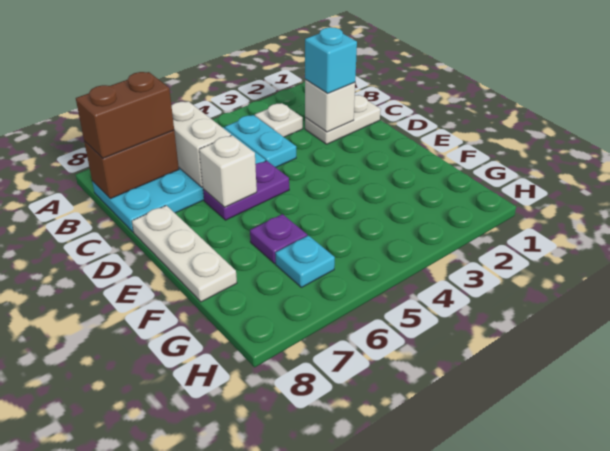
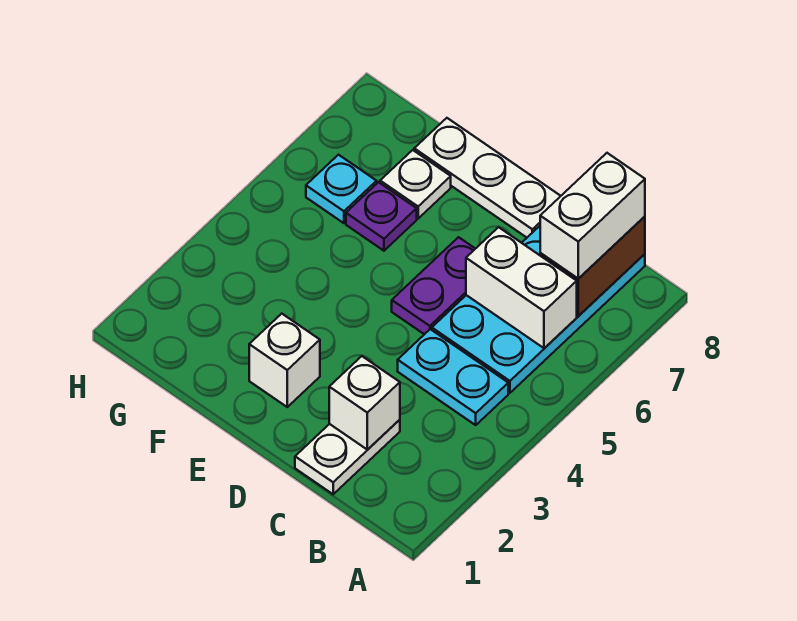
white plate B3 level 1 -> white plate F7 level 1
brown brick B7:B8 level 3 -> white brick B7:B8 level 3
cyan brick C2 level 3 -> none
white brick D6 level 2 -> white brick E2 level 1

